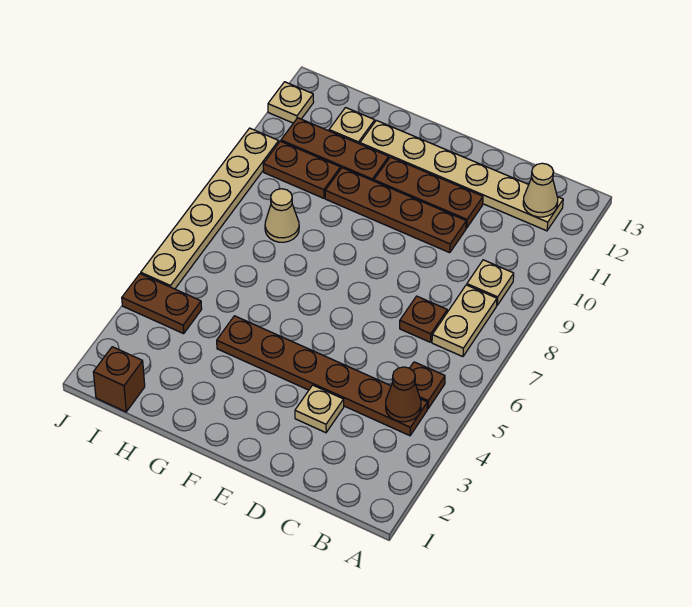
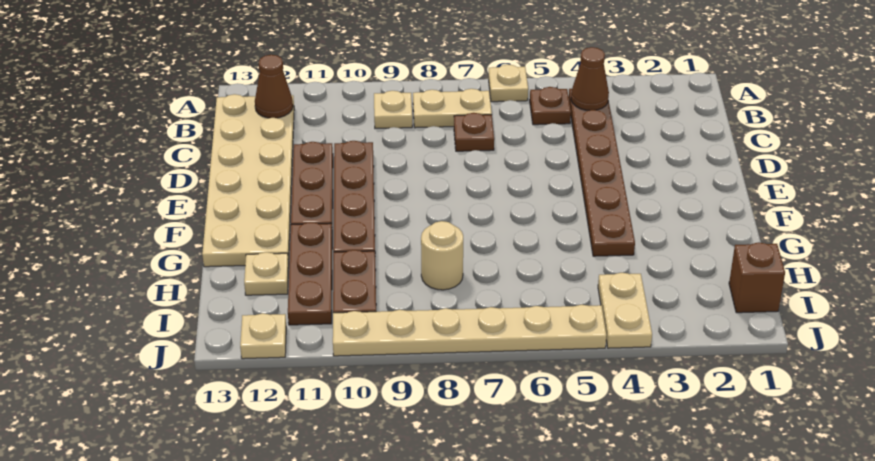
tan plate B12:G12 level 1 -> tan plate B12:G13 level 1
tan cone B12 level 2 -> brown cone B12 level 2
tan plate D3 level 1 -> tan plate A6 level 1
tan cone H8 level 1 -> tan round brick H8 level 1
brown plate I4:J4 level 1 -> tan plate I4:J4 level 1

